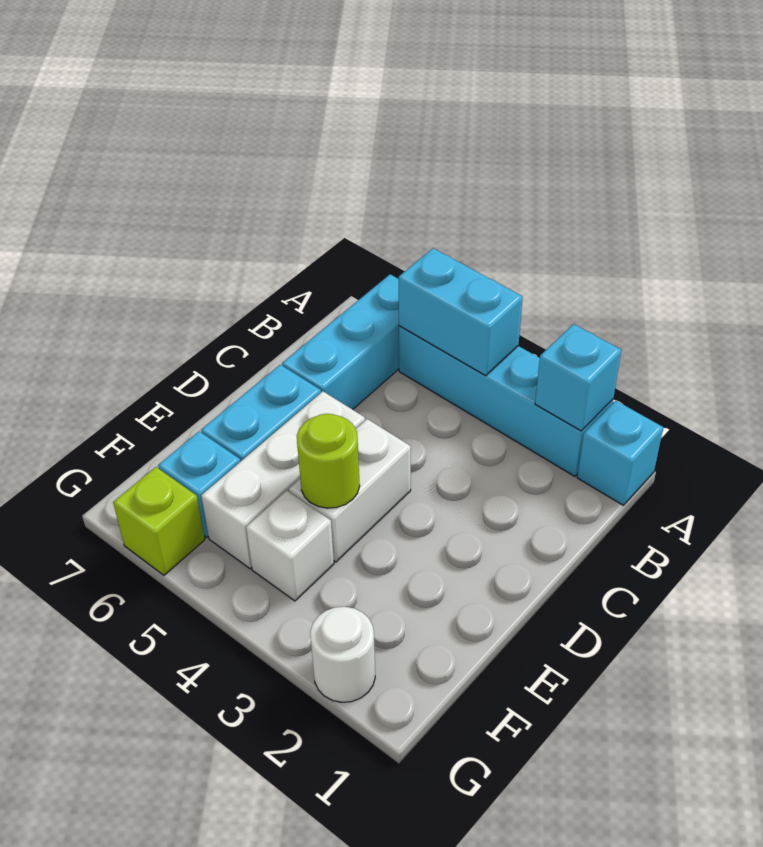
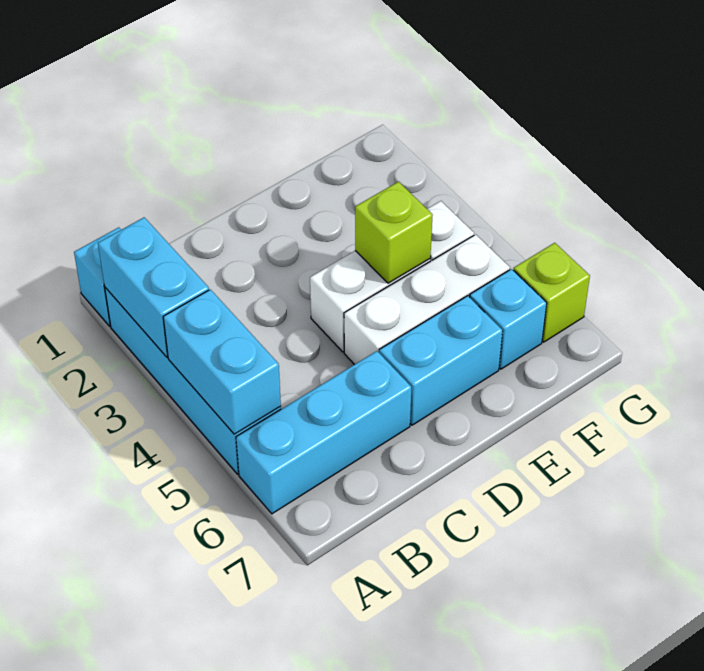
cyan brick A2 level 2 -> cyan brick A2:A3 level 2
lime round brick E4 level 2 -> lime brick E4 level 2
white round brick G2 level 1 -> none

